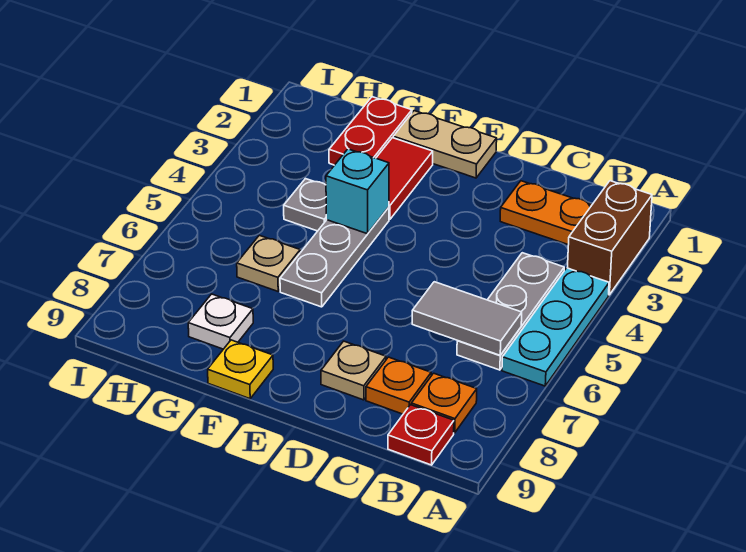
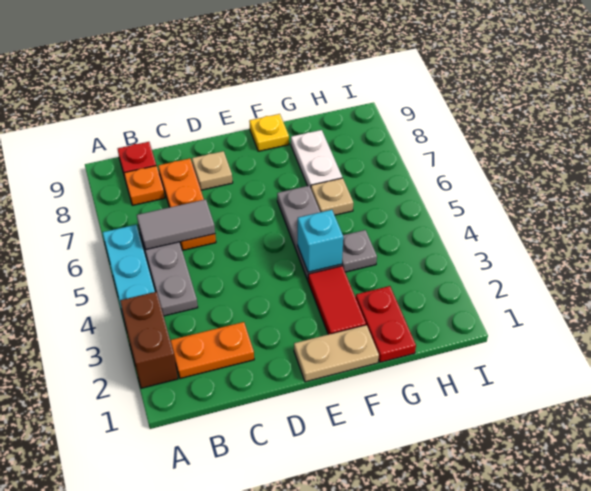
orange plate C8 level 1 -> orange plate C6:C8 level 1
white plate G8 level 1 -> white plate G7:G8 level 1

